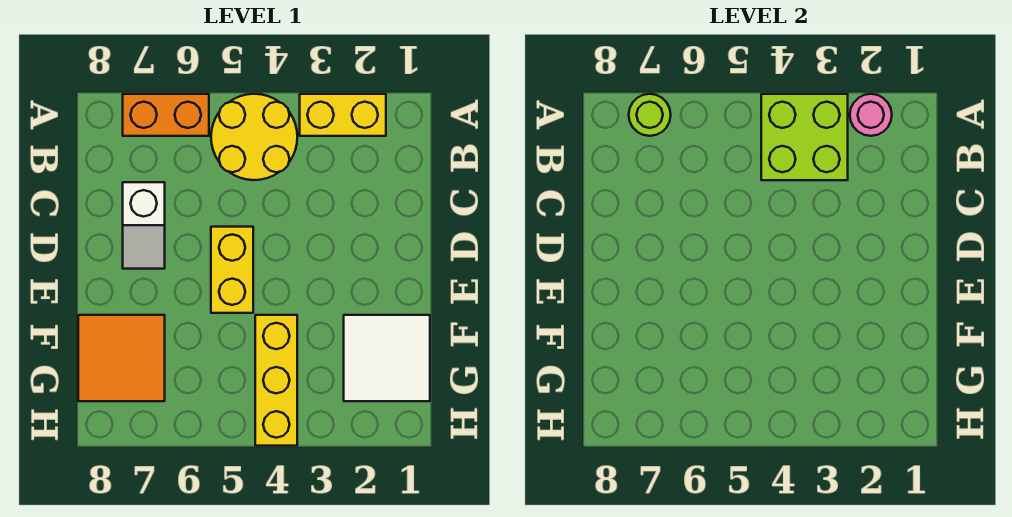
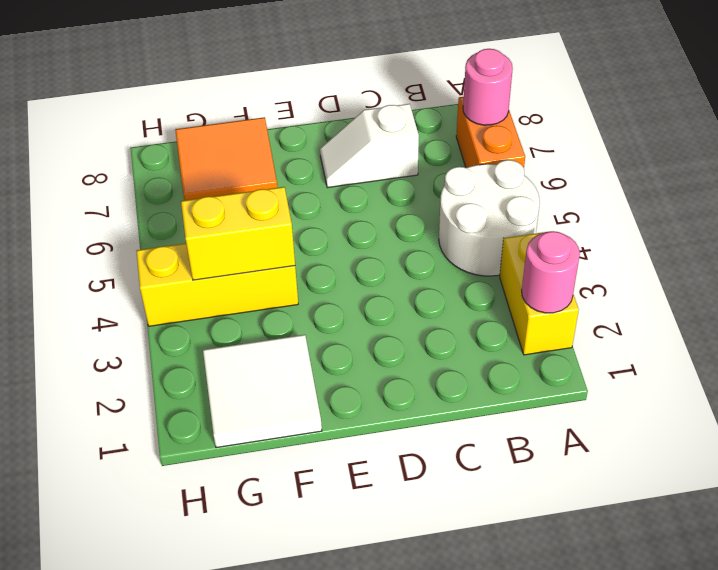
lime brick A3:B4 level 2 -> none
yellow round brick A4:B5 level 1 -> white round brick A4:B5 level 1
lime round brick A7 level 2 -> pink round brick A7 level 2
yellow brick D5:E5 level 1 -> yellow brick F4:G4 level 2

